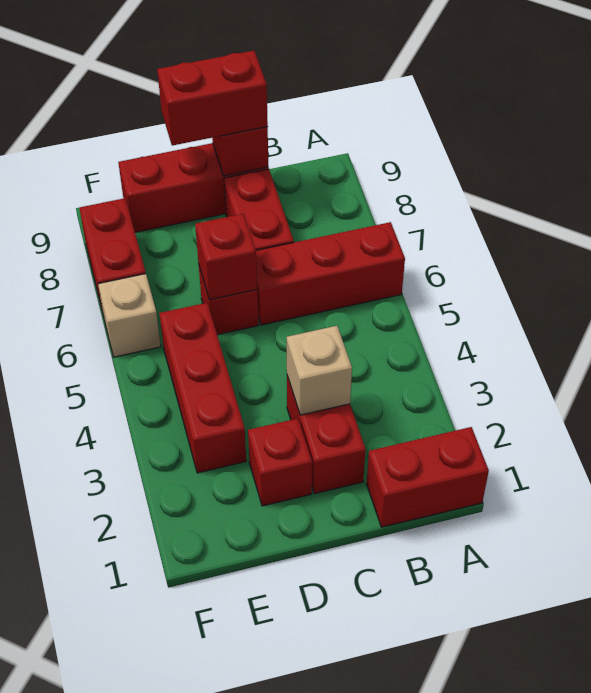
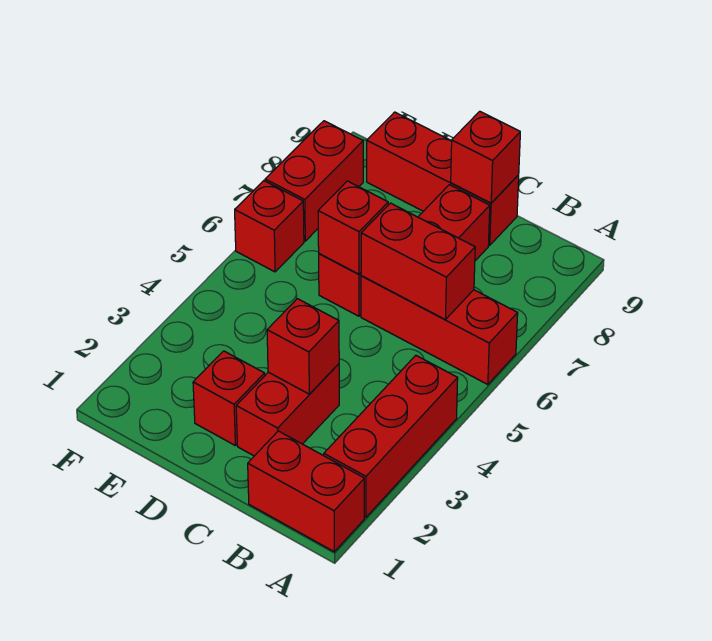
tan brick C3 level 2 -> red brick C3 level 2
red brick C9:D9 level 3 -> red brick B6:C6 level 2
red brick E3:E5 level 1 -> red brick A2:A4 level 1
tan brick F6 level 1 -> red brick F6 level 1

